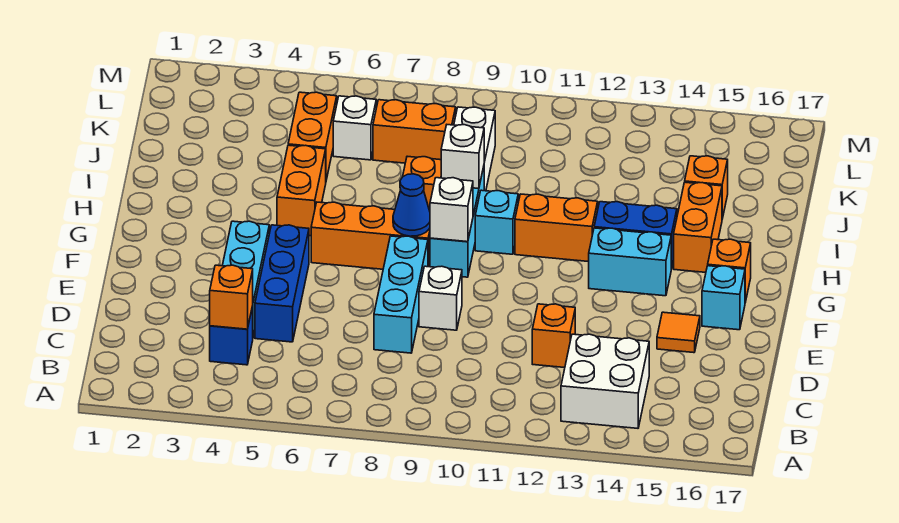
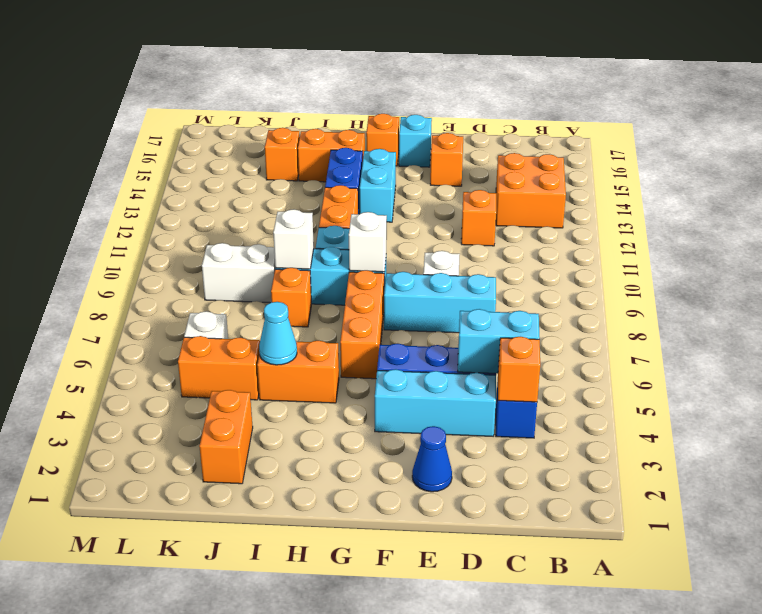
white brick B13:C14 level 1 -> orange brick B13:C14 level 1
none -> cyan brick C5:D5 level 2
orange tile E15 level 1 -> orange brick E15 level 1
blue cone G8 level 2 -> blue cone E2 level 1
none -> cyan cone I5 level 2
orange brick K7:K8 level 1 -> orange brick J2:J3 level 1

